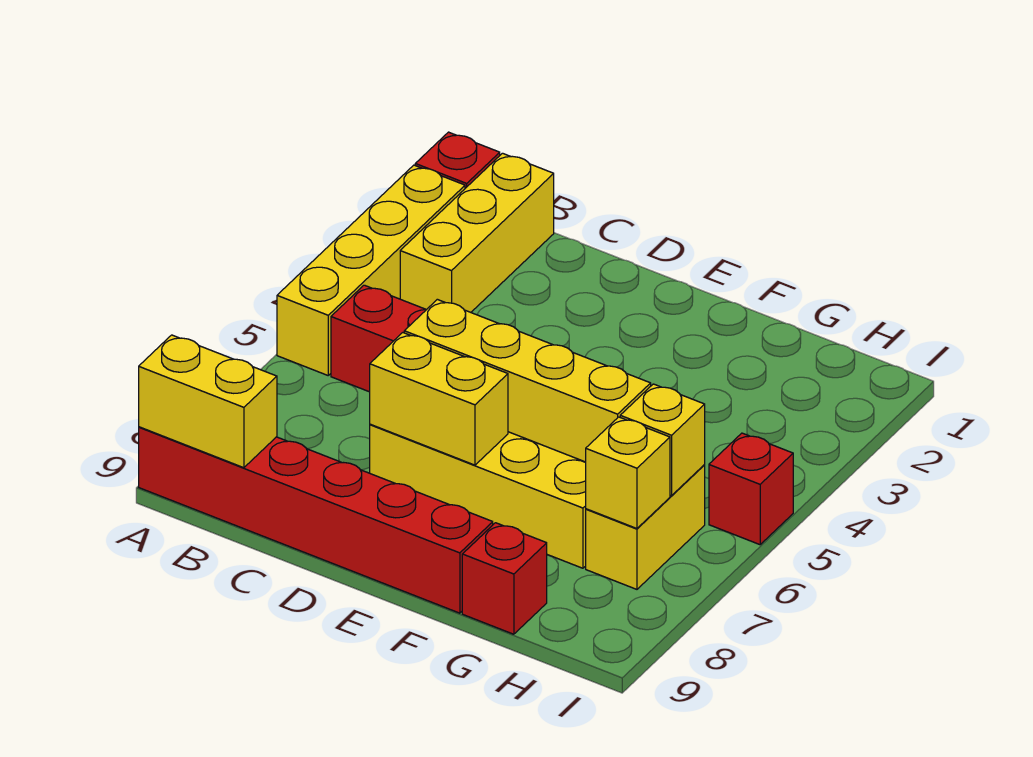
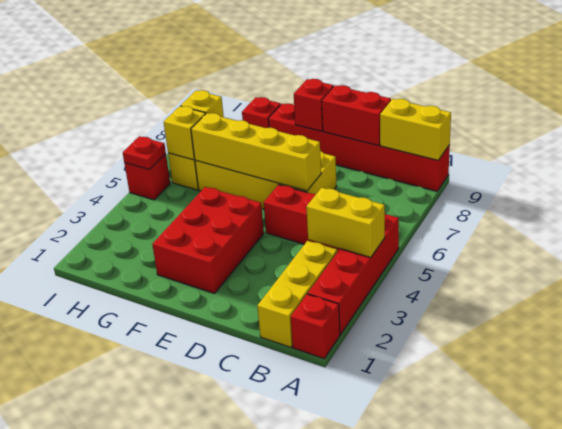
yellow brick A2:A5 level 1 -> red brick A2:A5 level 1
none -> red brick C9:D9 level 2
yellow brick D7:E7 level 2 -> yellow brick A4:B4 level 2
none -> red brick E2:F4 level 1
none -> red brick E9 level 2
none -> red plate I5 level 2

